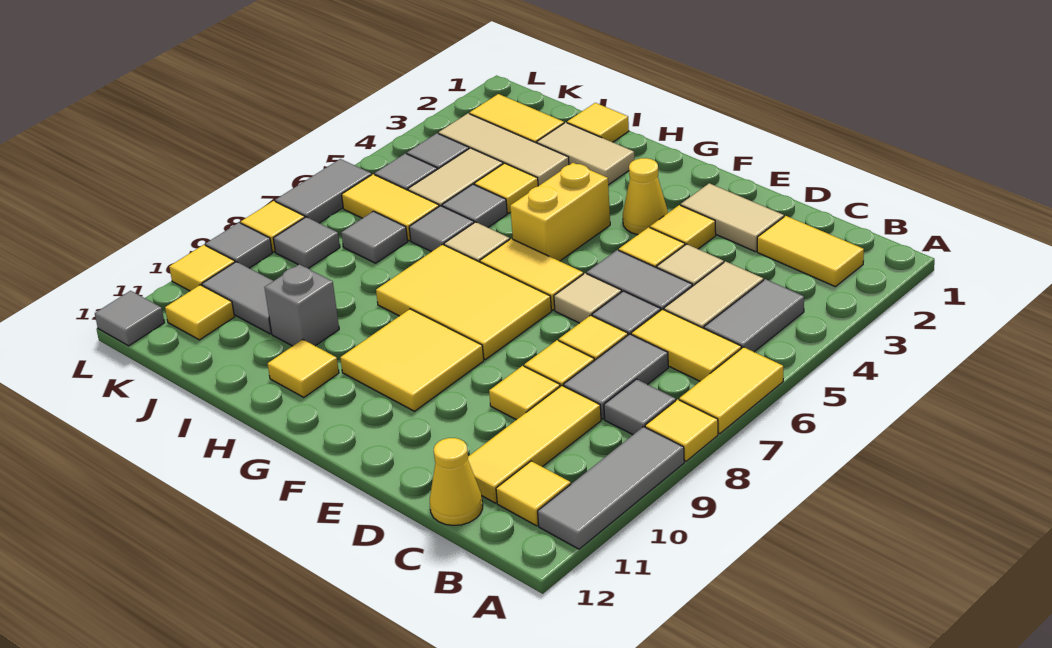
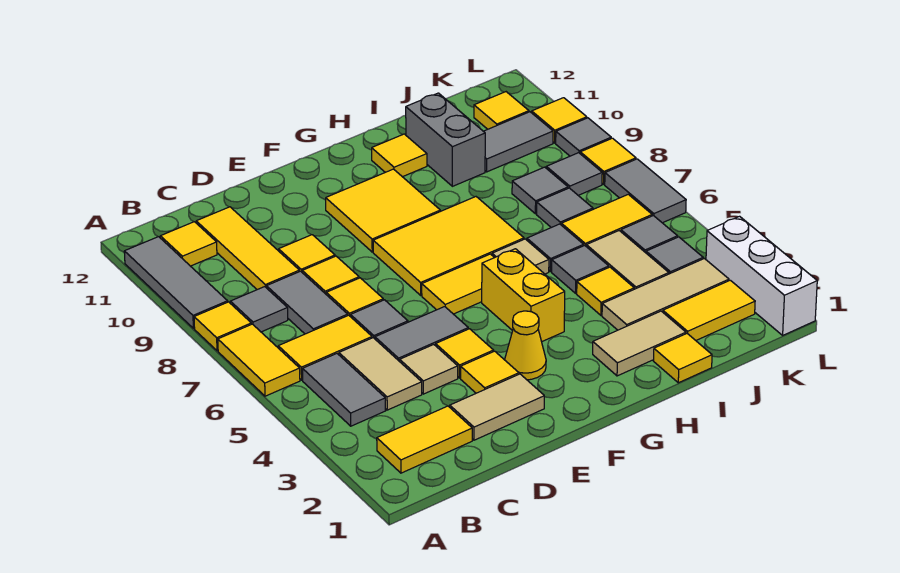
yellow cone C12 level 1 -> none
tan tile E6 level 1 -> none
grey brick I10 level 1 -> grey brick I10:I11 level 1
none -> white brick L1:L3 level 1
grey tile L12 level 1 -> grey tile J8 level 1

